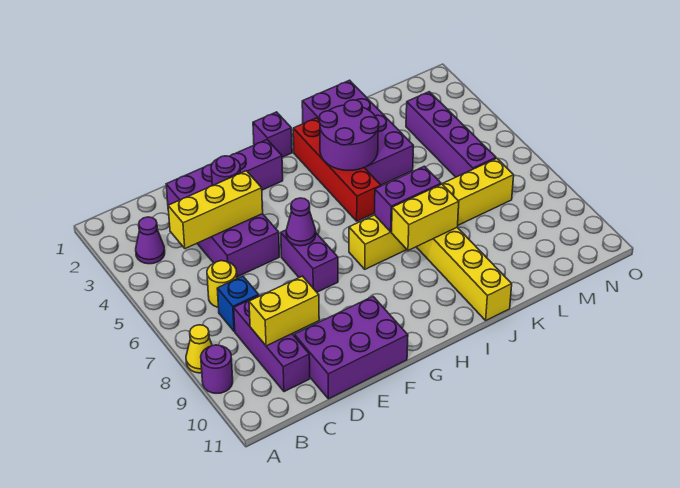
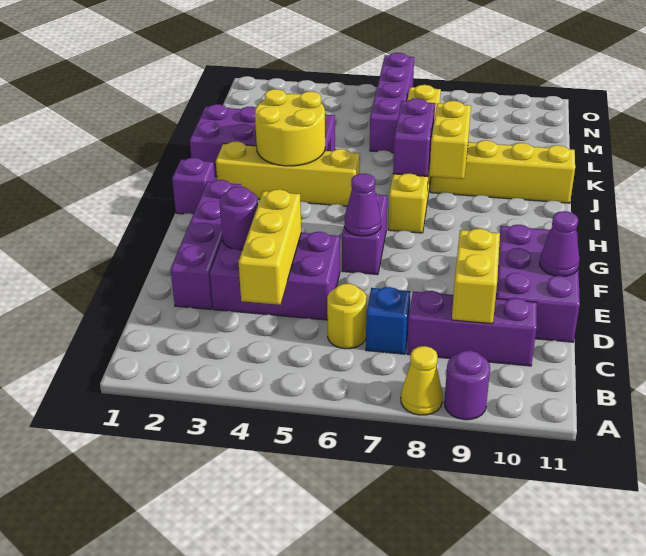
purple cone B3 level 1 -> purple cone E11 level 2
purple brick F6:F7 level 1 -> purple brick F6:G6 level 1
red brick I2:I5 level 1 -> yellow brick I2:I5 level 1
purple round brick I3:J4 level 2 -> yellow round brick I3:J4 level 2
purple brick M3:M6 level 1 -> purple brick L6:O6 level 1

